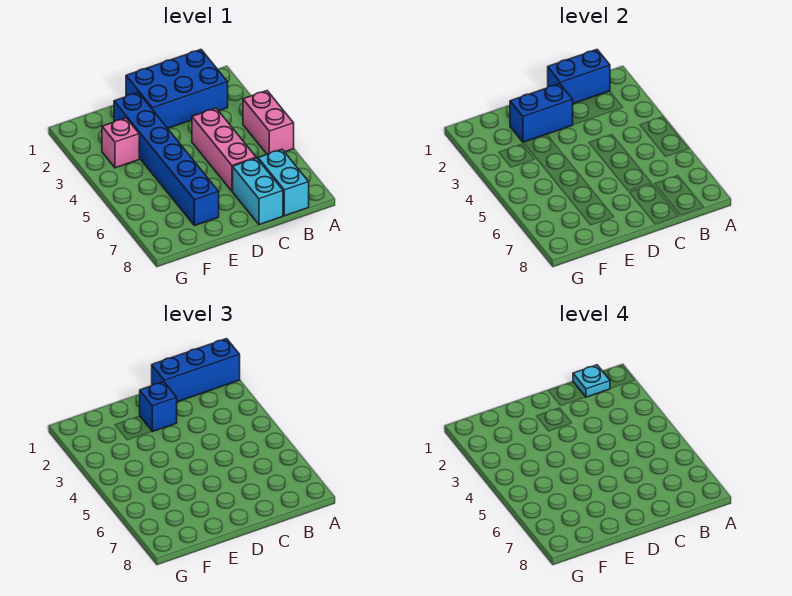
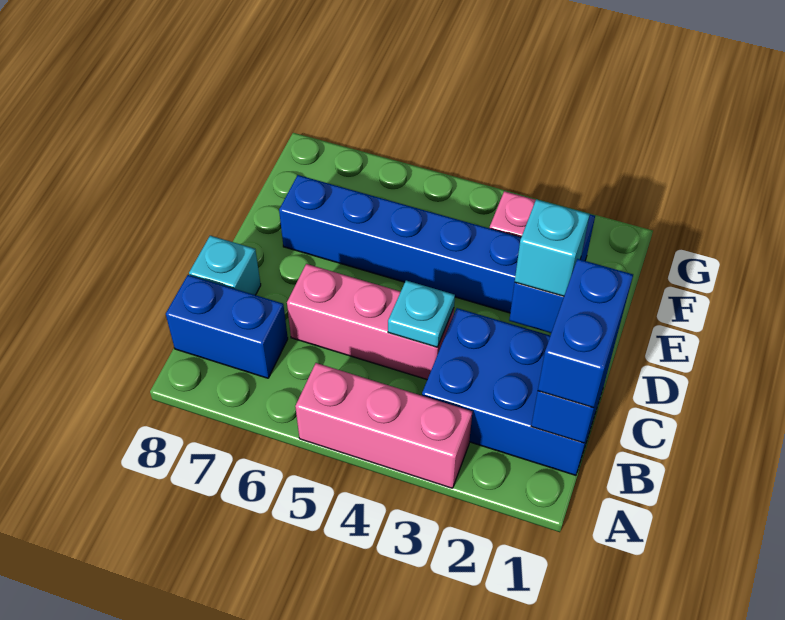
blue brick A1:C1 level 3 -> blue brick B1:C1 level 3
pink brick A4:A5 level 1 -> pink brick A3:A5 level 1
blue brick B1:D2 level 1 -> blue brick B1:C3 level 1
cyan plate B1 level 4 -> cyan plate C4 level 2
cyan brick B7:B8 level 1 -> blue brick B7:B8 level 1
cyan brick C7:C8 level 1 -> cyan brick C8 level 1
blue brick D2 level 3 -> cyan brick D2 level 3

